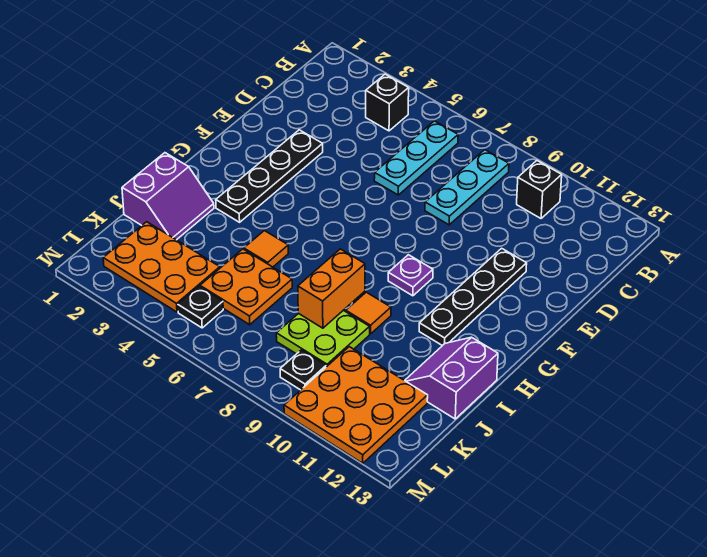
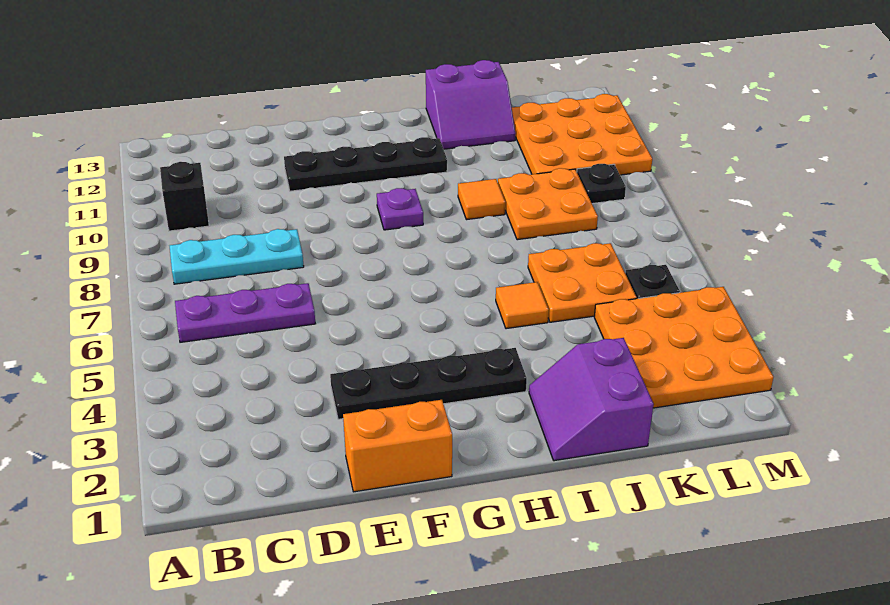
black brick B4 level 1 -> none
cyan plate B6:D6 level 1 -> purple plate B6:D6 level 1
purple slope I1:J2 level 1 top 1 -> purple slope I1:J2 level 1 top J
orange brick I8:J8 level 2 -> orange brick E1:F1 level 1
lime plate J8:K9 level 1 -> orange plate J8:K9 level 1
orange plate K2:L4 level 1 -> orange plate K2:M4 level 1

